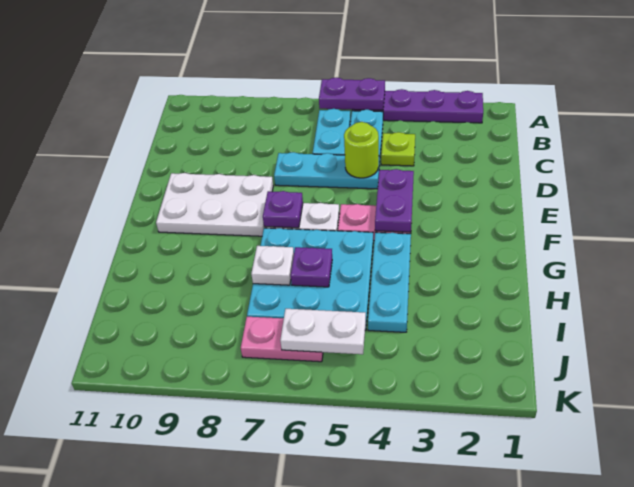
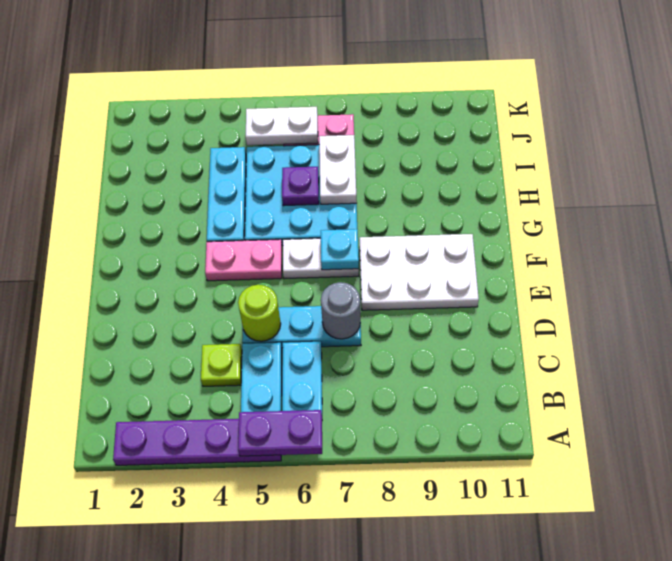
none -> grey round brick D7 level 2
purple plate E4:F4 level 2 -> none
purple plate F7 level 2 -> cyan plate F7 level 2
white plate H7 level 2 -> white plate H7:I7 level 2

